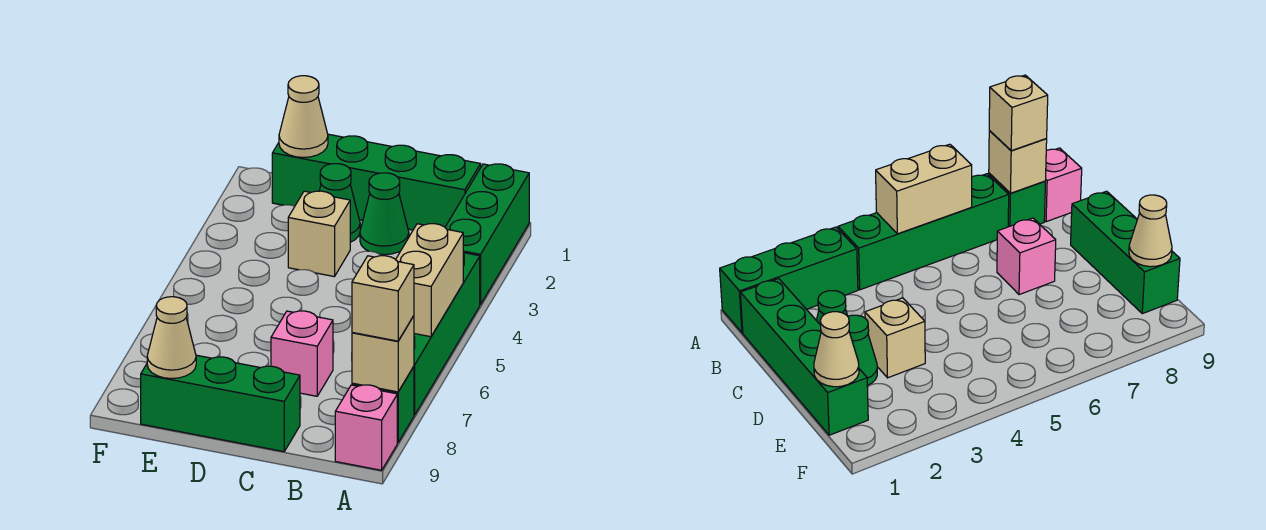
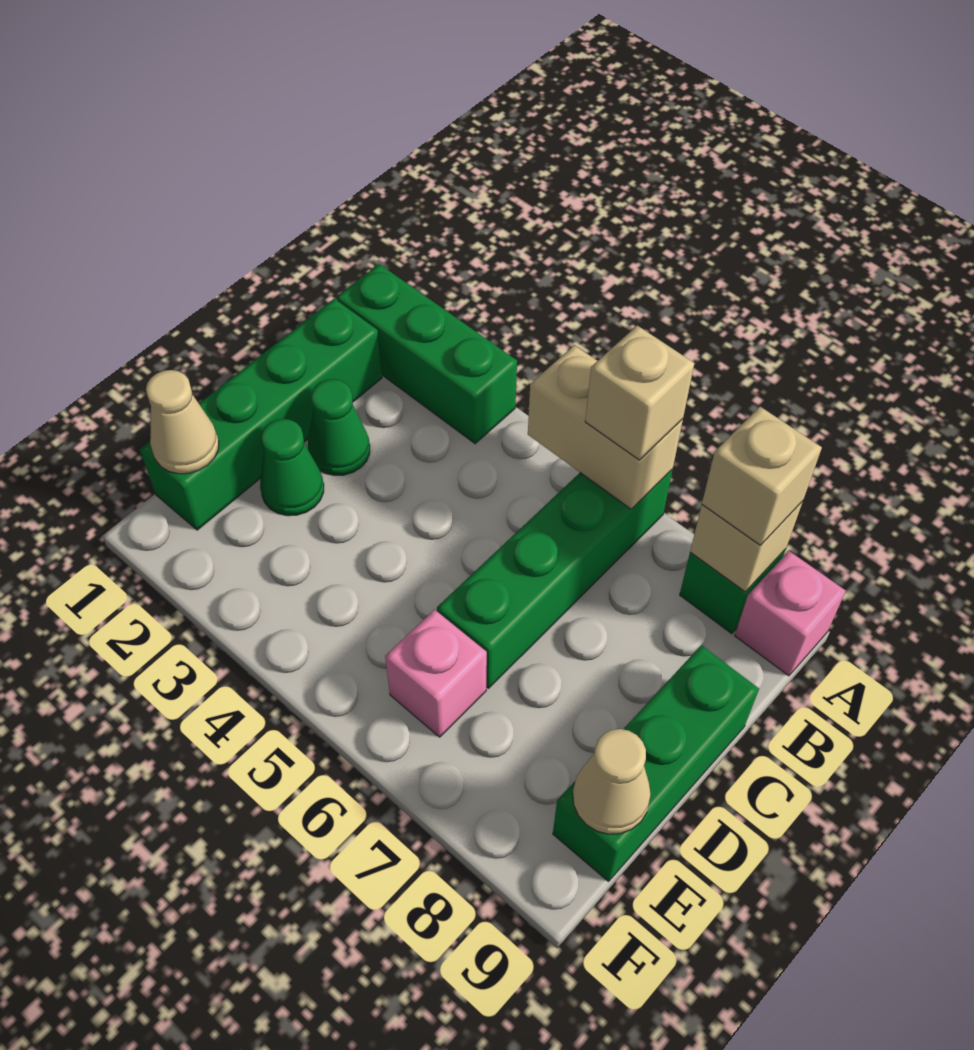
green brick A4:A7 level 1 -> green brick A6:D6 level 1
pink brick C7 level 1 -> pink brick E6 level 1
tan brick D3 level 1 -> tan brick A6 level 3

